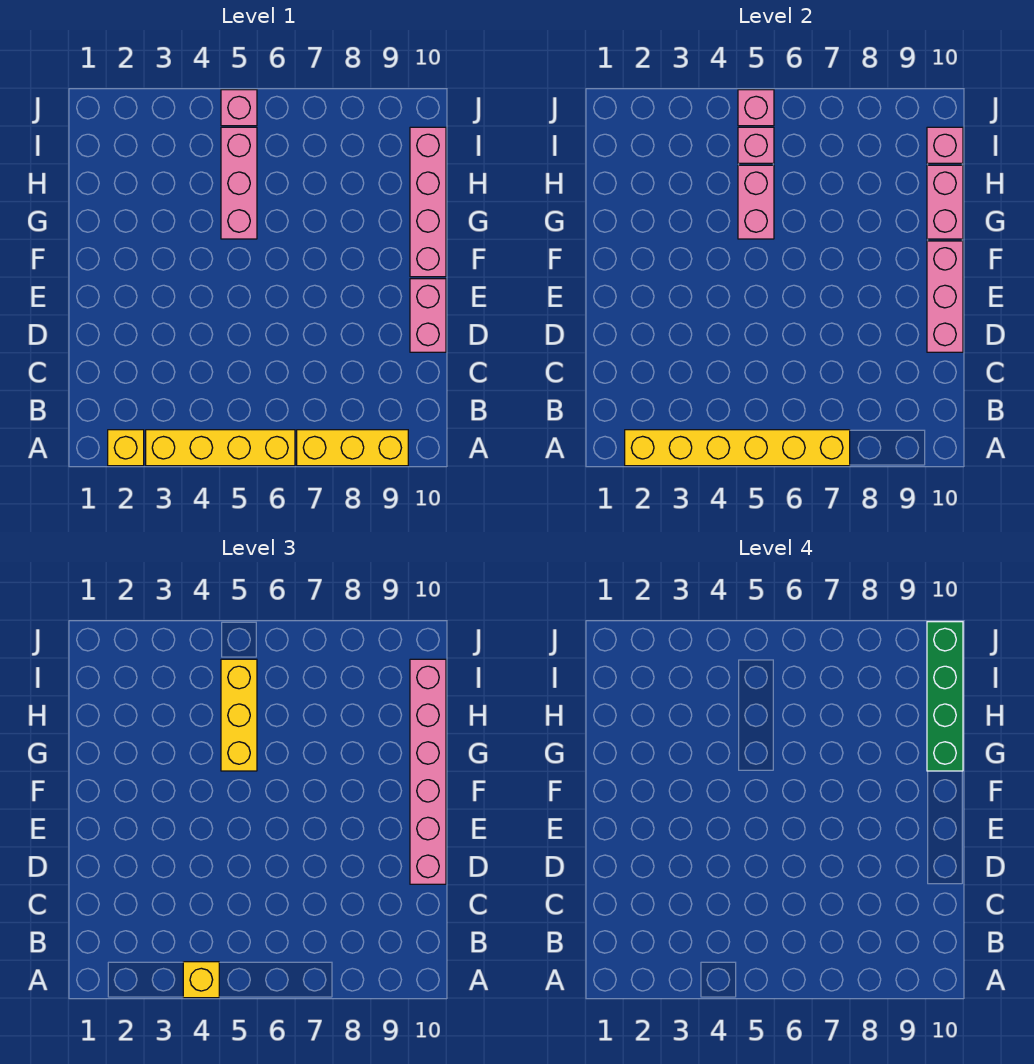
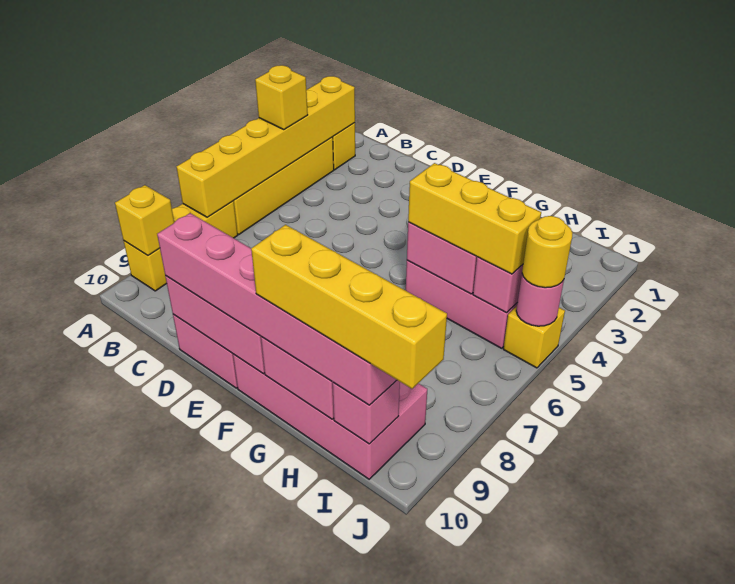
none -> yellow brick A9 level 2
pink brick F10:I10 level 1 -> pink brick F9:I10 level 1
green brick G10:J10 level 4 -> yellow brick G10:J10 level 4
pink brick J5 level 1 -> yellow brick J5 level 1
pink brick J5 level 2 -> pink round brick J5 level 2
none -> yellow round brick J5 level 3

